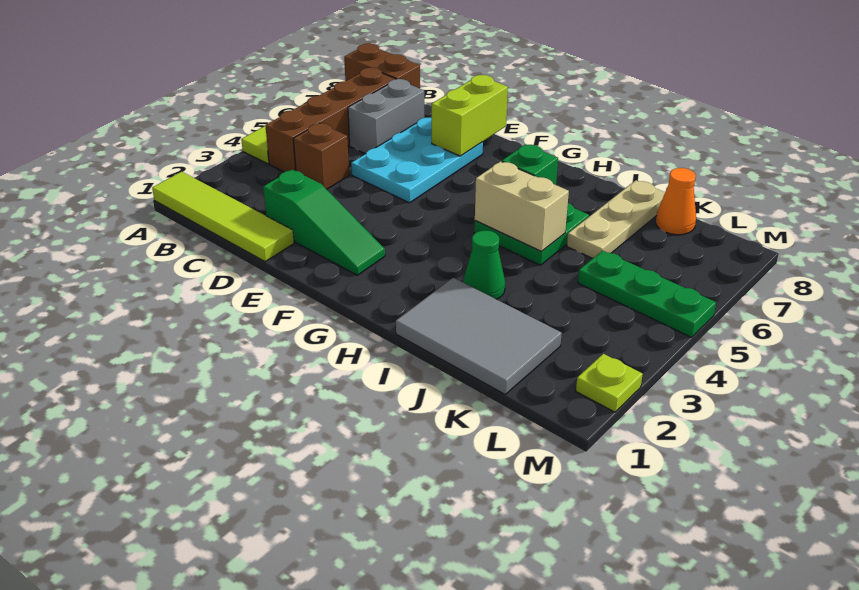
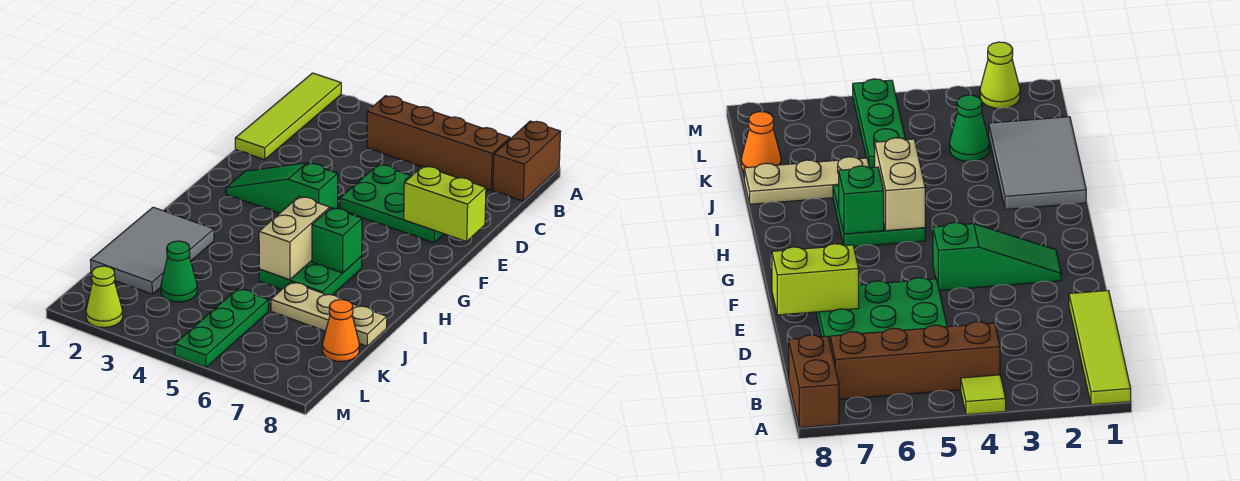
brown brick C4 level 1 -> none
grey brick C6:C7 level 1 -> none
green slope D2:F2 level 1 top D -> green slope F2:F4 level 1 top 4
cyan plate D5:E7 level 1 -> green plate D5:E7 level 1
green cone I3 level 1 -> green cone K3 level 1
lime plate M2 level 1 -> lime cone M2 level 1

